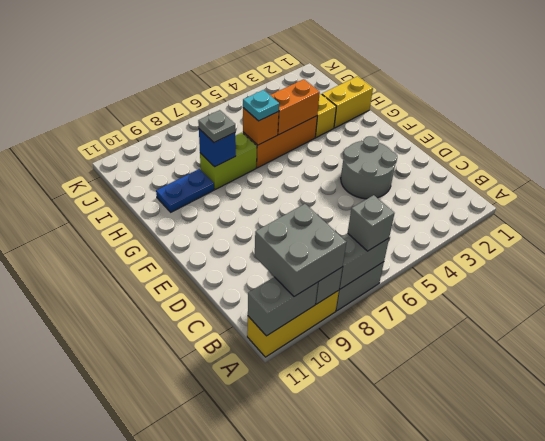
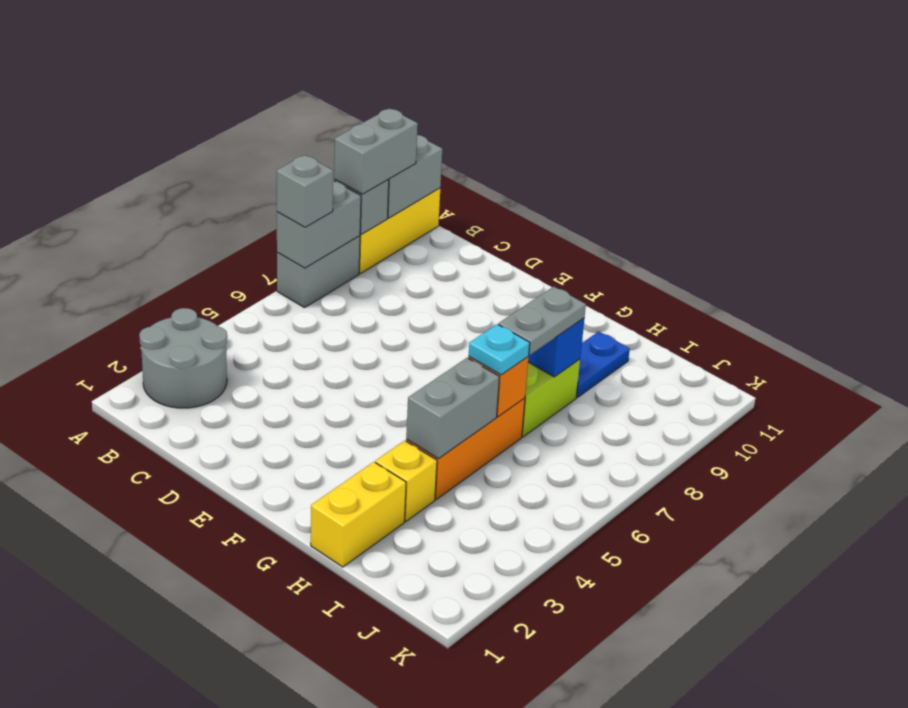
grey brick A9:B10 level 3 -> grey brick A9:A10 level 3
grey round brick D3:E4 level 1 -> grey round brick A2:B3 level 1
orange brick H4:H5 level 2 -> grey brick H4:H5 level 2
grey plate H8 level 3 -> grey plate H7:H8 level 3

